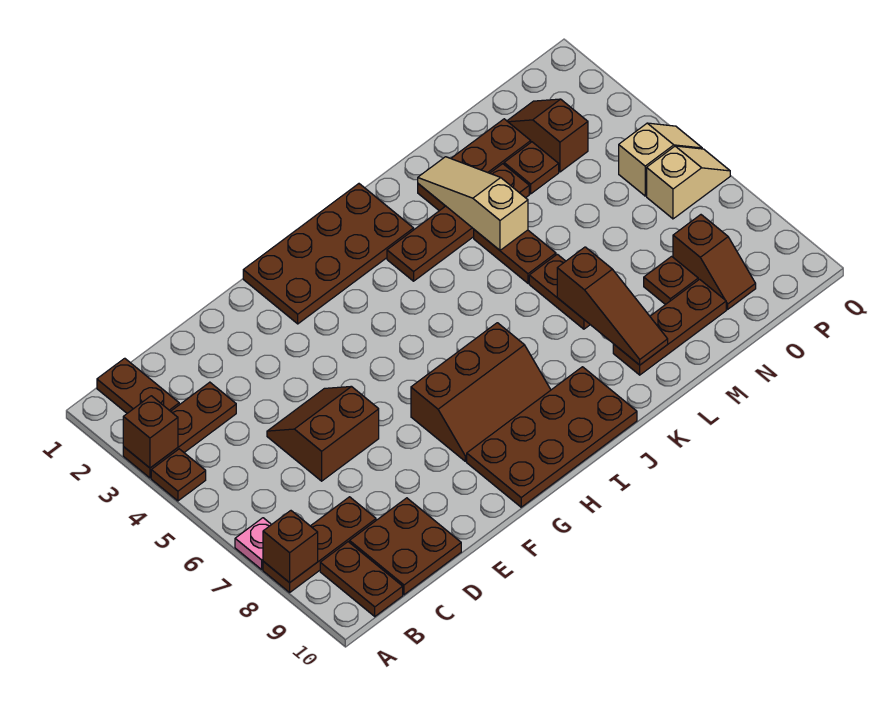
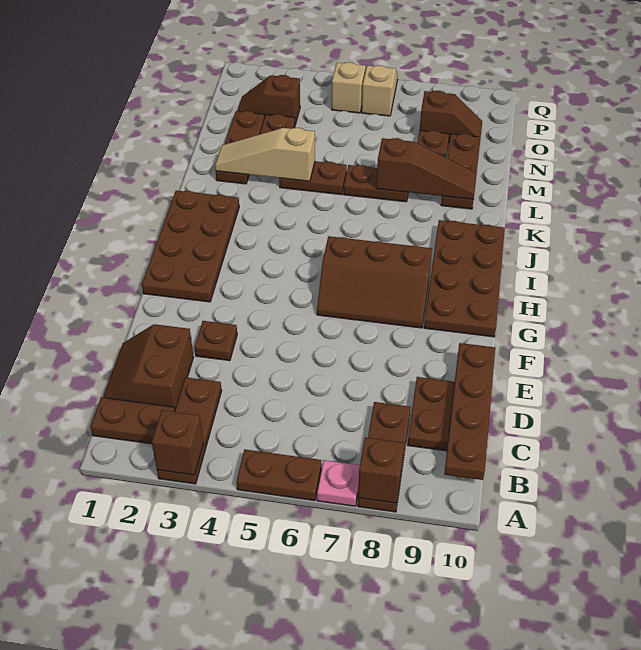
brown plate A4 level 1 -> brown plate E3 level 1
brown plate B9:B10 level 1 -> brown plate A5:A6 level 1
brown slope D5:E6 level 1 top 6 -> brown slope C1:D2 level 1 top 2
brown slope G7:I8 level 1 top 7 -> brown slope G6:H8 level 1 top H
brown plate J3:M3 level 1 -> brown plate B10:E10 level 2

